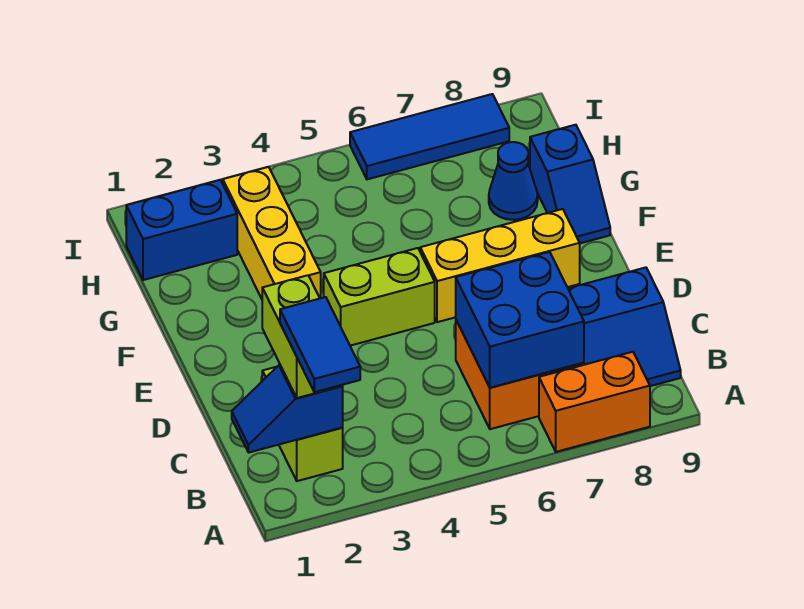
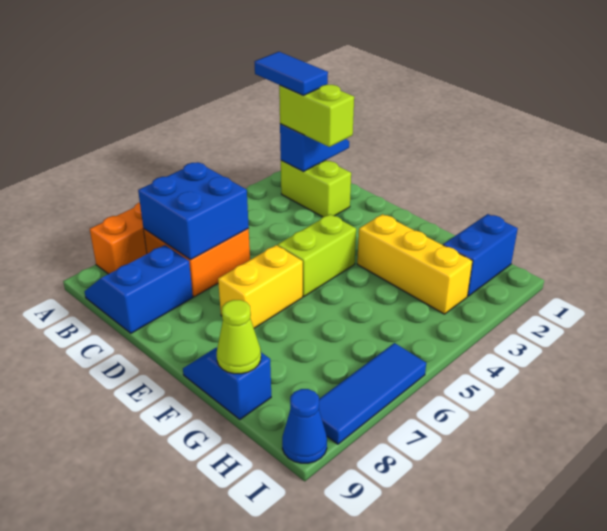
yellow brick E6:E8 level 1 -> yellow brick E6:E7 level 1
blue cone G8 level 1 -> blue cone I9 level 1
none -> lime cone G9 level 2

